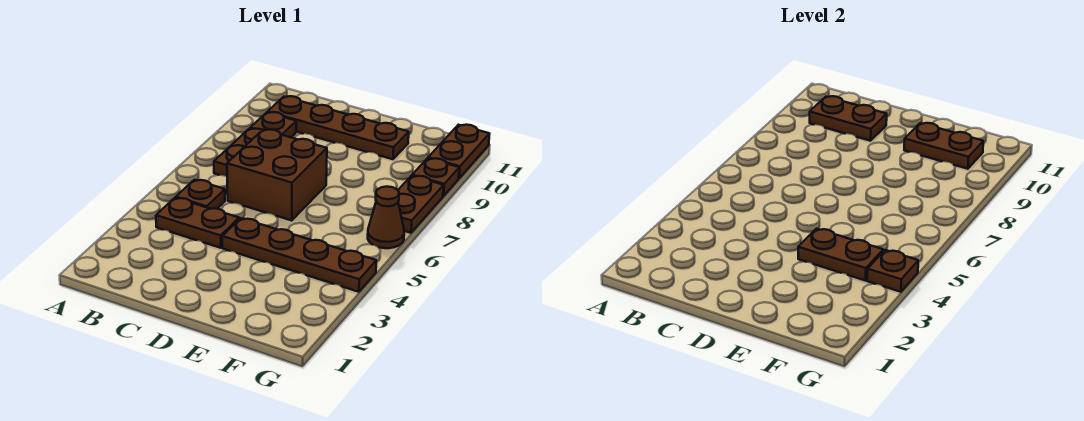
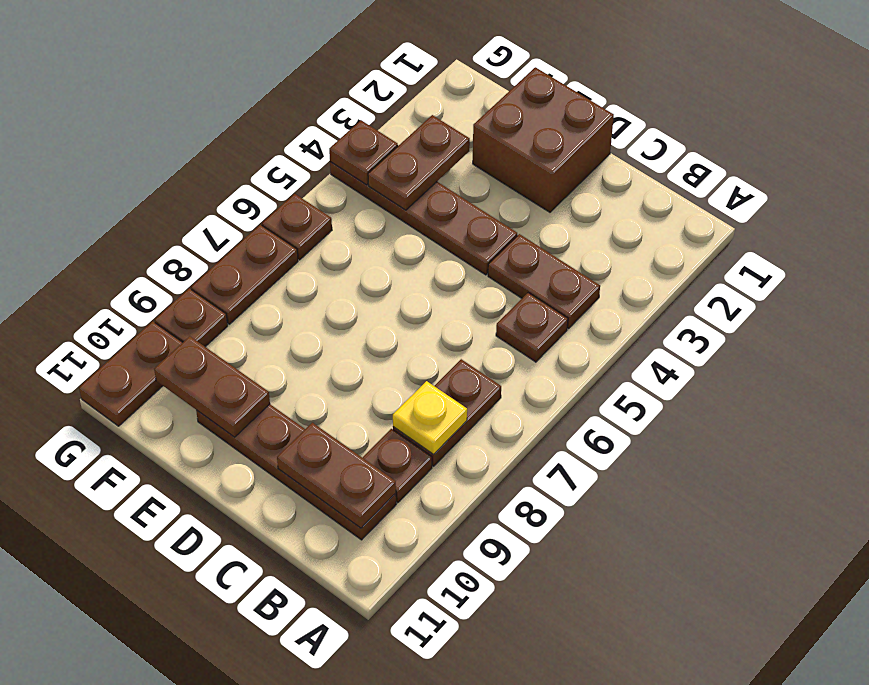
none -> yellow plate B8 level 2
brown brick C6:D7 level 1 -> brown brick D1:E2 level 1
brown plate E4:F4 level 2 -> brown plate F3:F4 level 2
brown cone G6 level 1 -> brown plate G6 level 1

